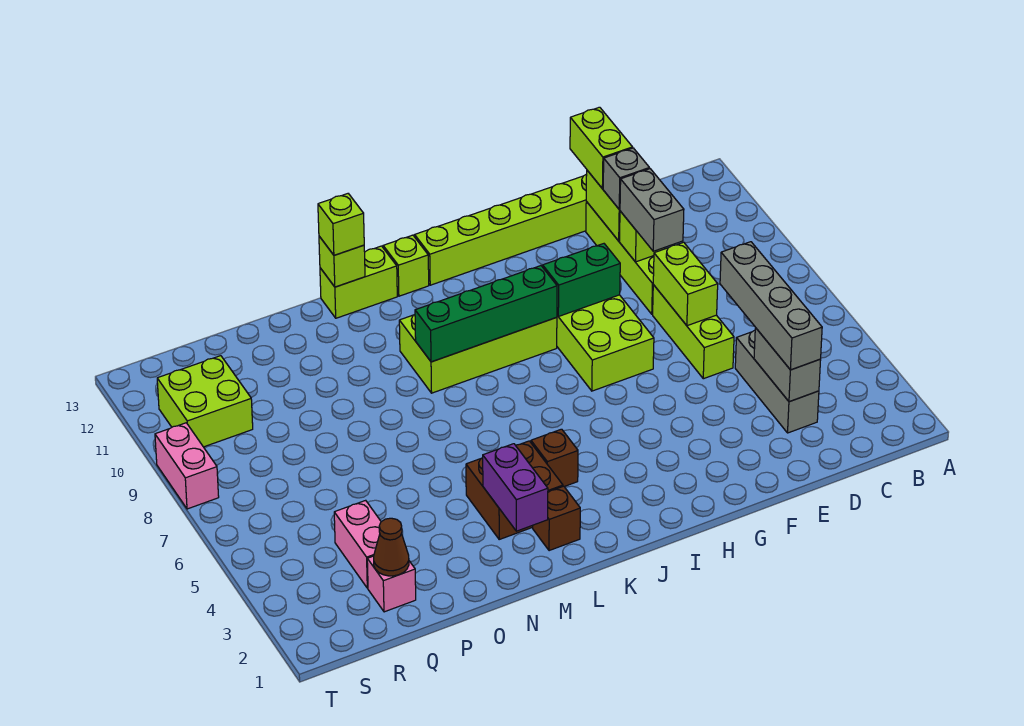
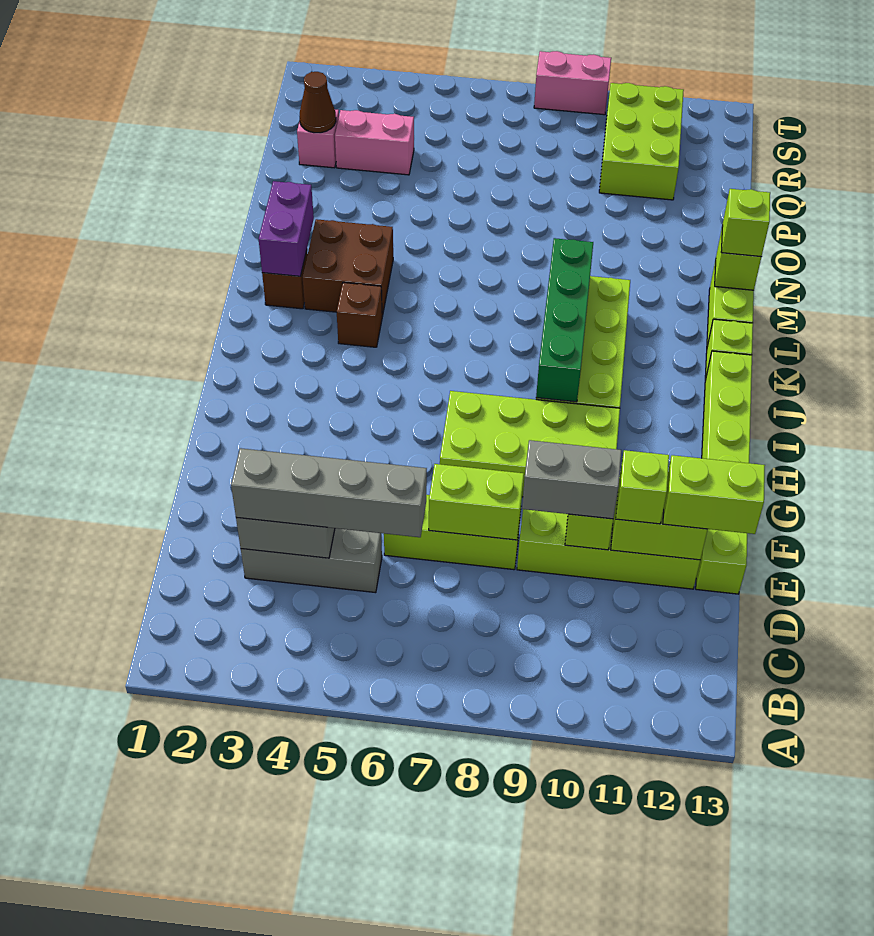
grey brick E11 level 3 -> lime brick E11 level 3
green brick G9:H9 level 2 -> none
purple brick M2:M3 level 2 -> purple brick L2:M2 level 2
lime brick R10:S11 level 1 -> lime brick Q10:S11 level 1

